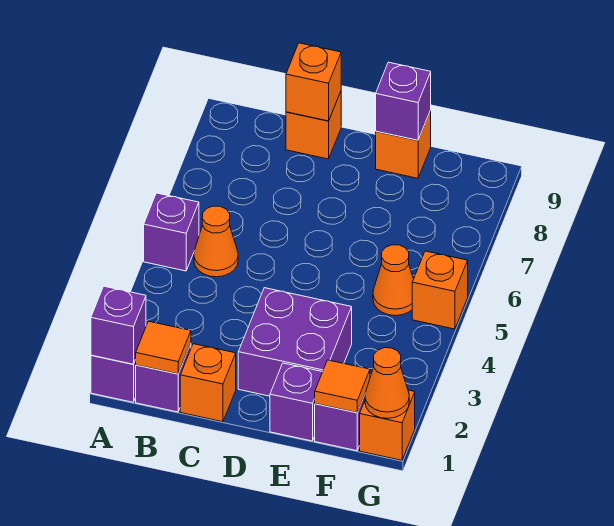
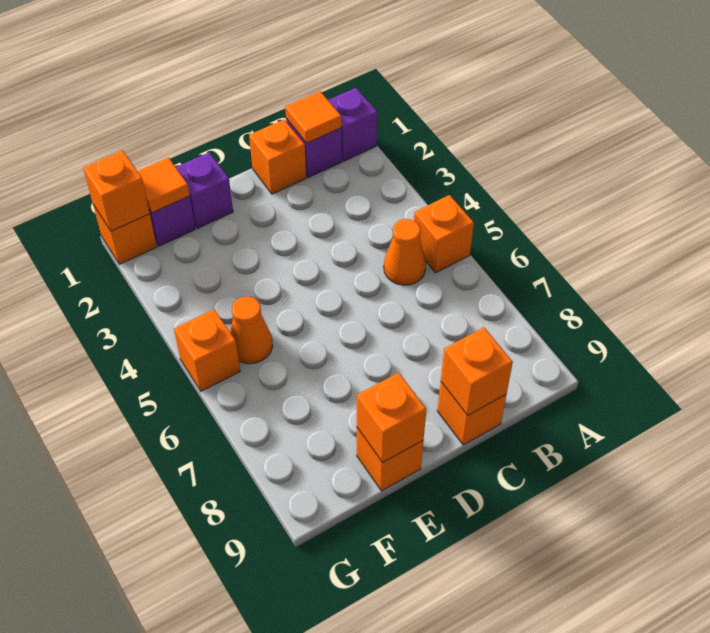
purple brick A1 level 2 -> none
purple brick A5 level 1 -> orange brick A5 level 1
purple brick D2:E3 level 1 -> none
purple brick E9 level 2 -> orange brick E9 level 2
orange cone G1 level 2 -> orange brick G1 level 2

